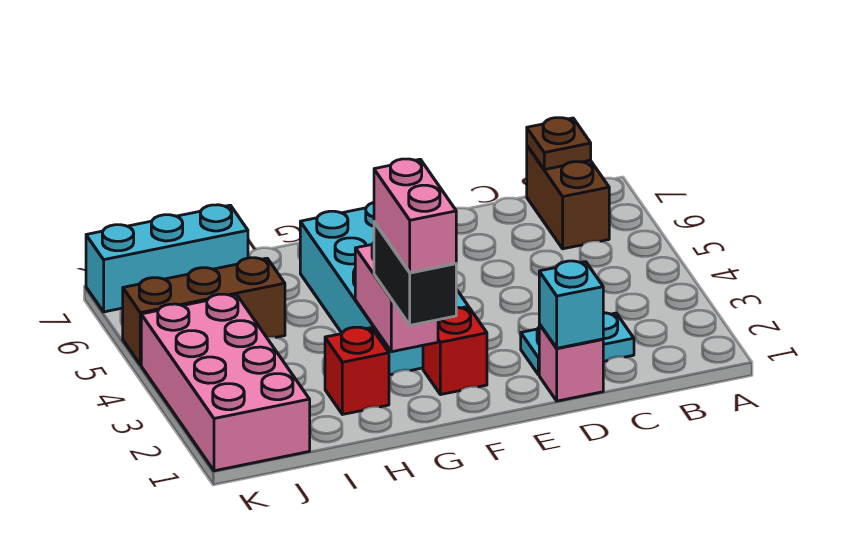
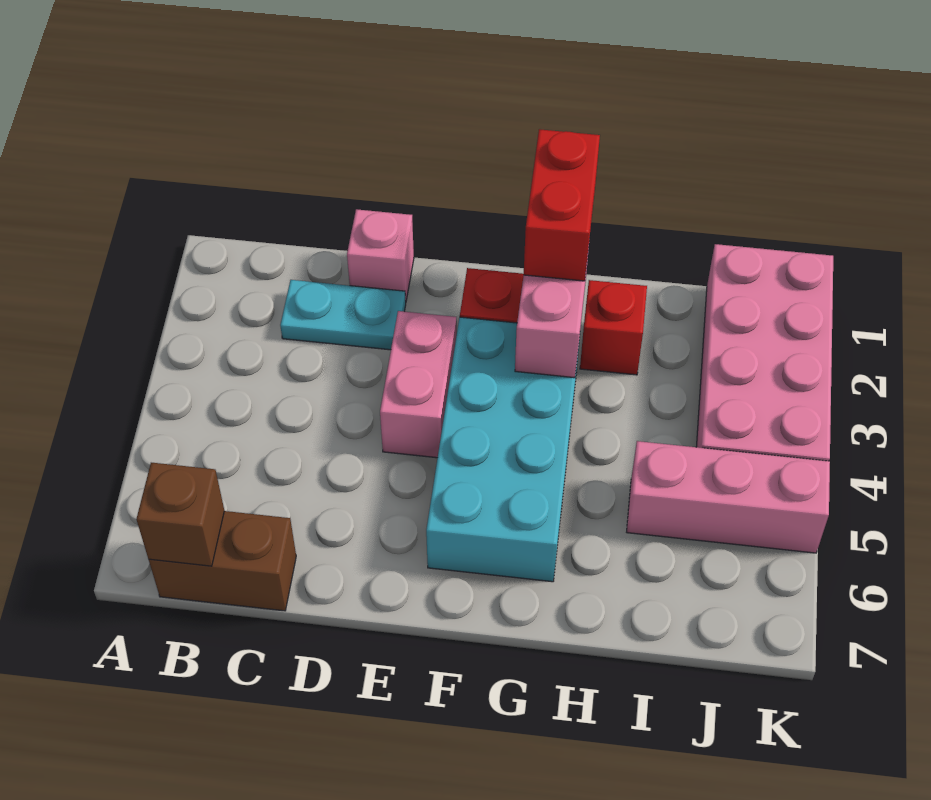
brown brick B6:B7 level 1 -> brown brick B7:C7 level 1
brown plate B7 level 2 -> brown brick B7 level 2
cyan brick D1 level 2 -> none
black brick G1:G2 level 3 -> red brick G1:G2 level 3
pink brick G1:G2 level 4 -> pink brick E3:E4 level 1
brown brick I5:K5 level 1 -> pink brick I5:K5 level 1
cyan brick I7:K7 level 1 -> none

